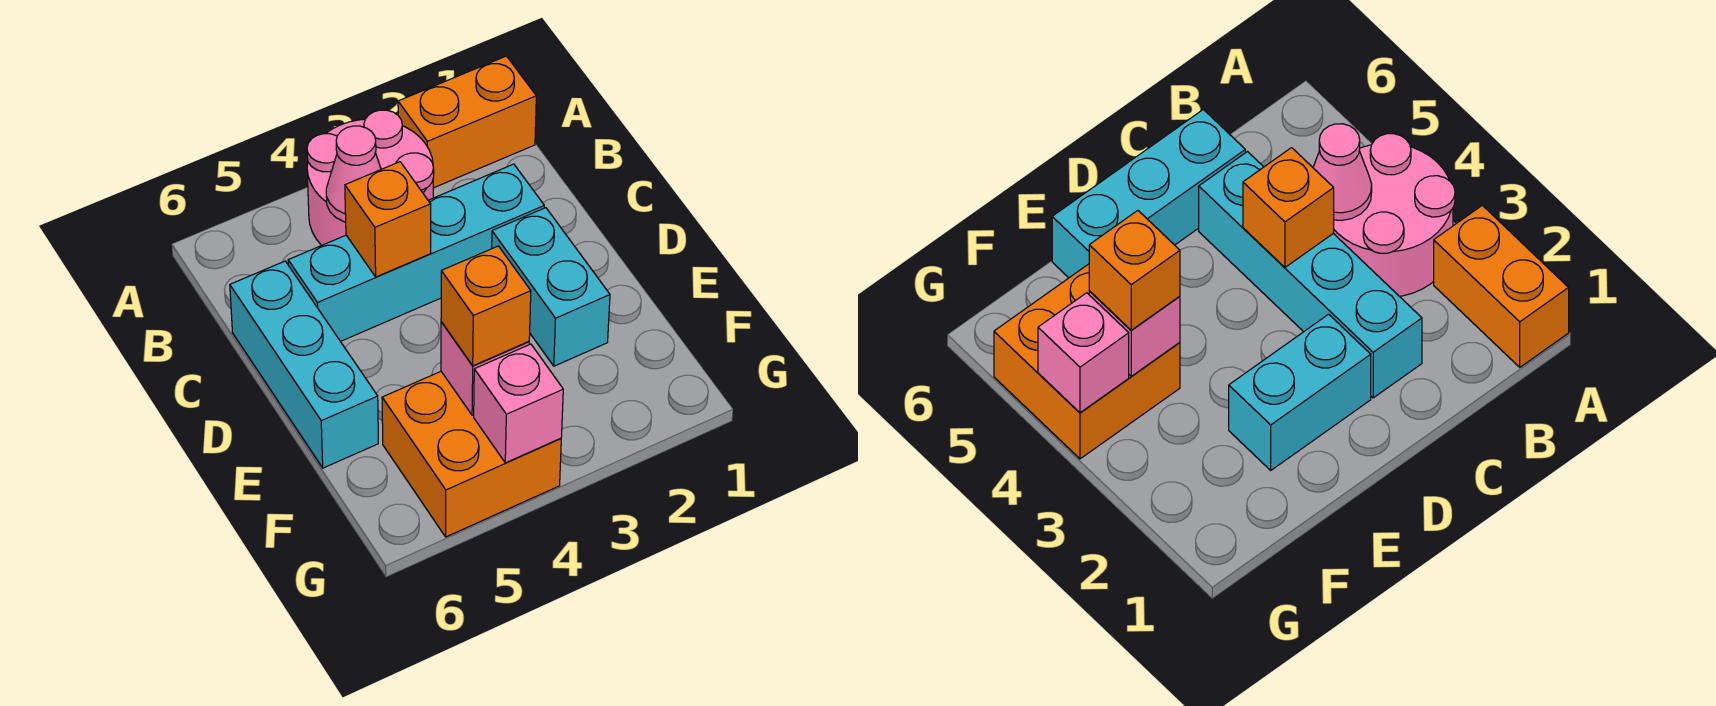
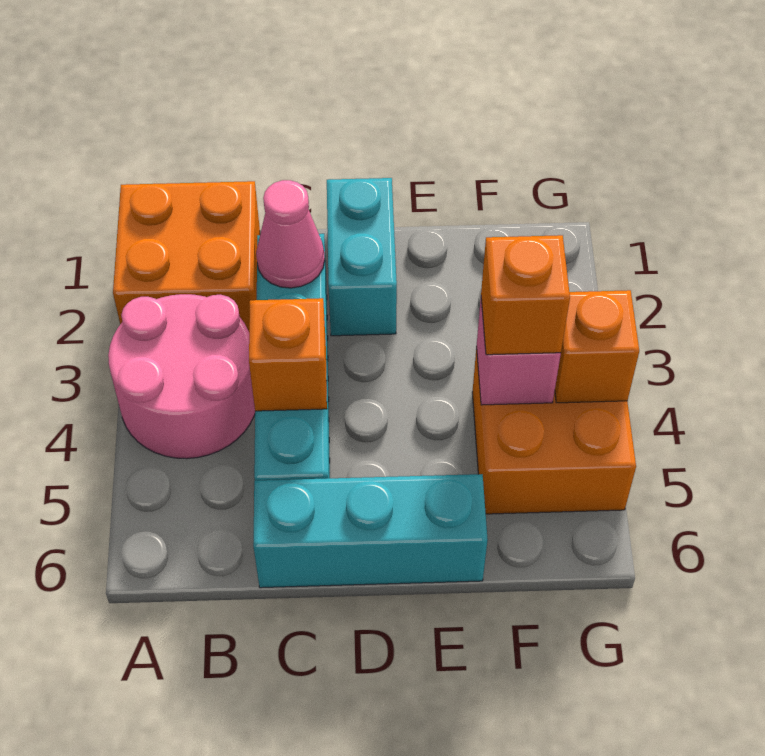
orange brick A1:A2 level 1 -> orange brick A1:B2 level 1
pink cone B4 level 2 -> pink cone C2 level 2
cyan brick D2:E2 level 1 -> cyan brick D1:D2 level 1
pink brick G4 level 2 -> orange brick G4 level 2

